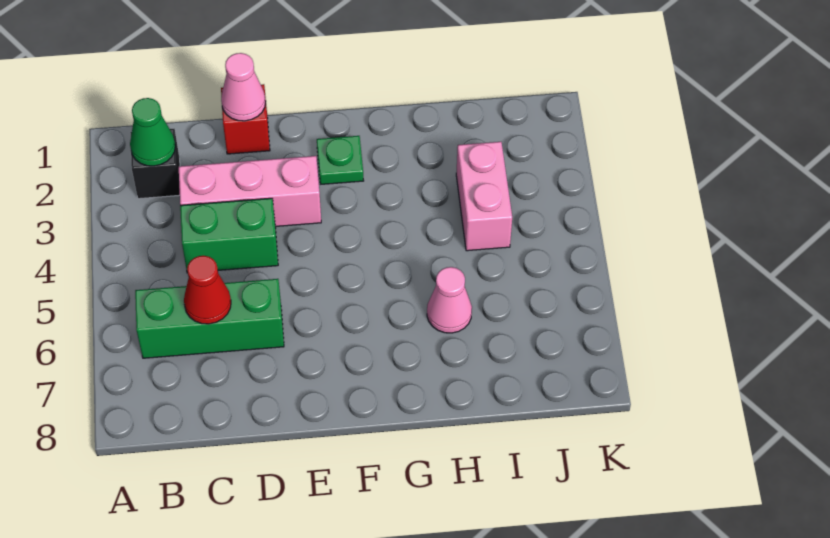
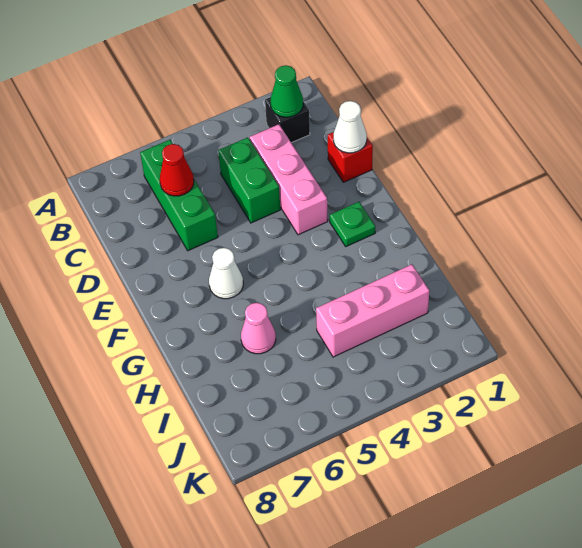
pink cone D1 level 2 -> white cone D1 level 2
none -> white cone F6 level 1
pink brick I3:I4 level 1 -> pink brick I2:I4 level 1

